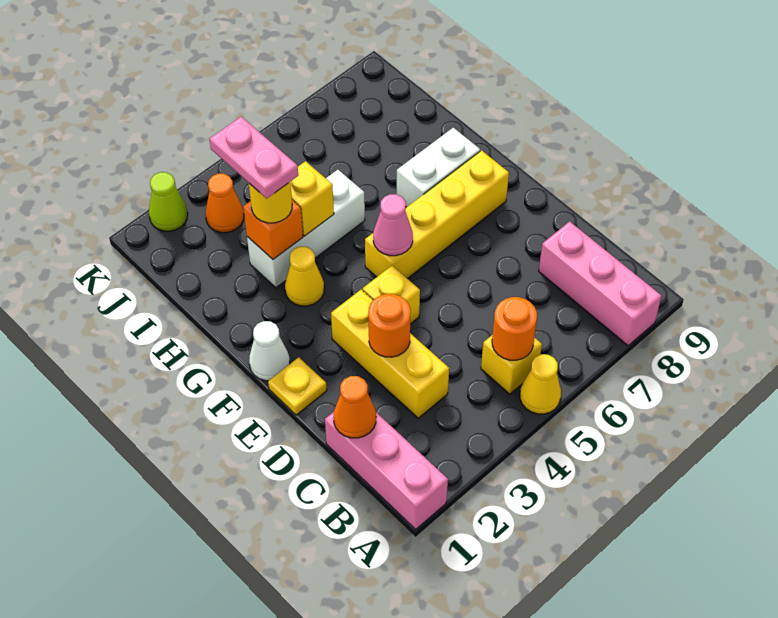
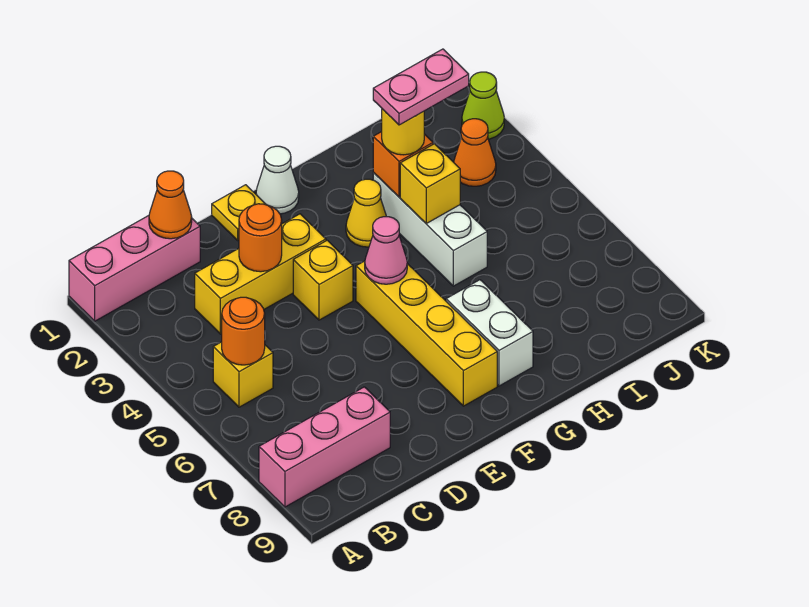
yellow cone A5 level 1 -> none

